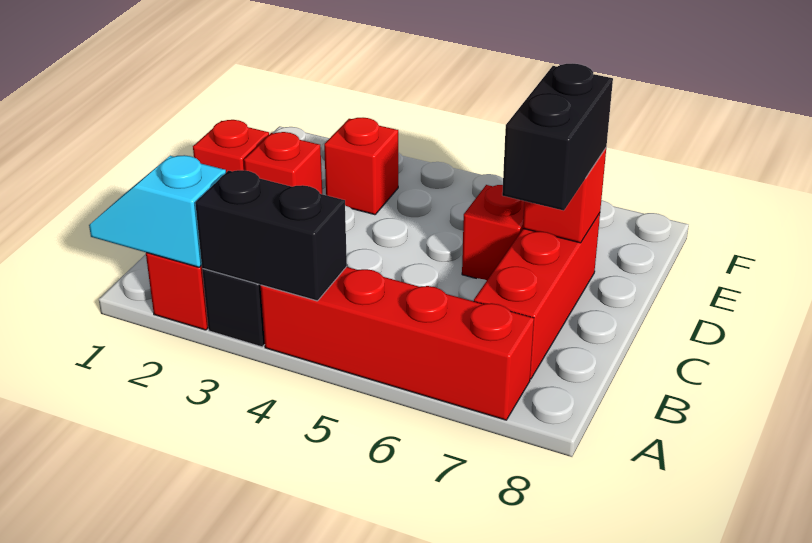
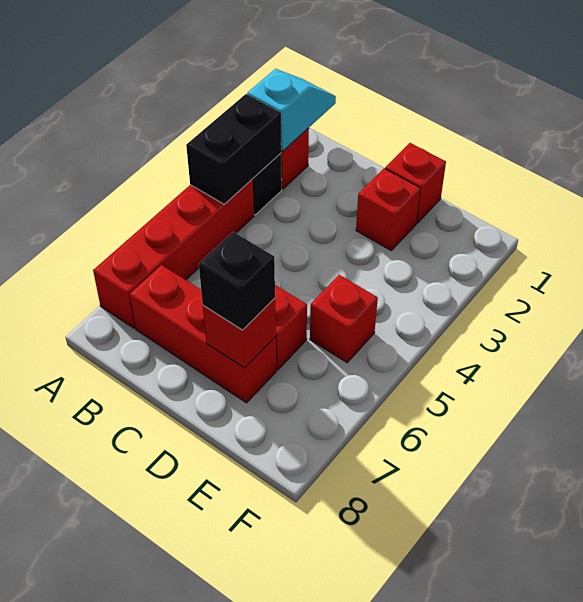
black brick C7:D7 level 3 -> black brick D7 level 3
red brick E3 level 1 -> red brick E5 level 1

